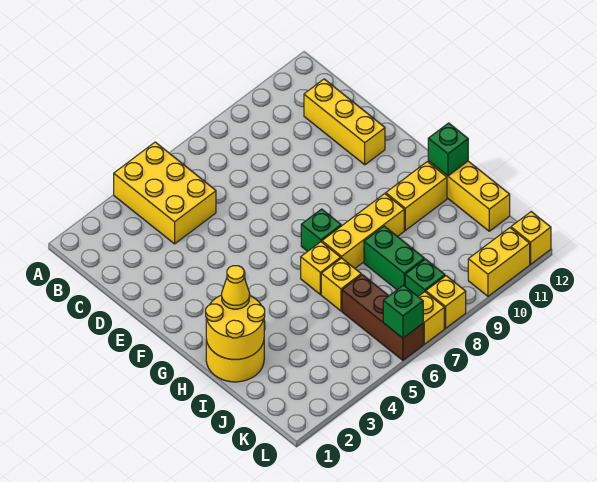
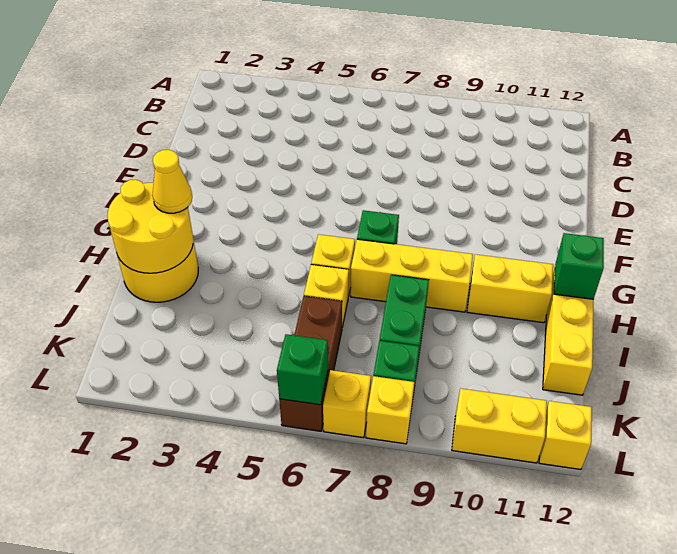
yellow brick A4:C5 level 1 -> none
yellow brick C11:E11 level 1 -> none

